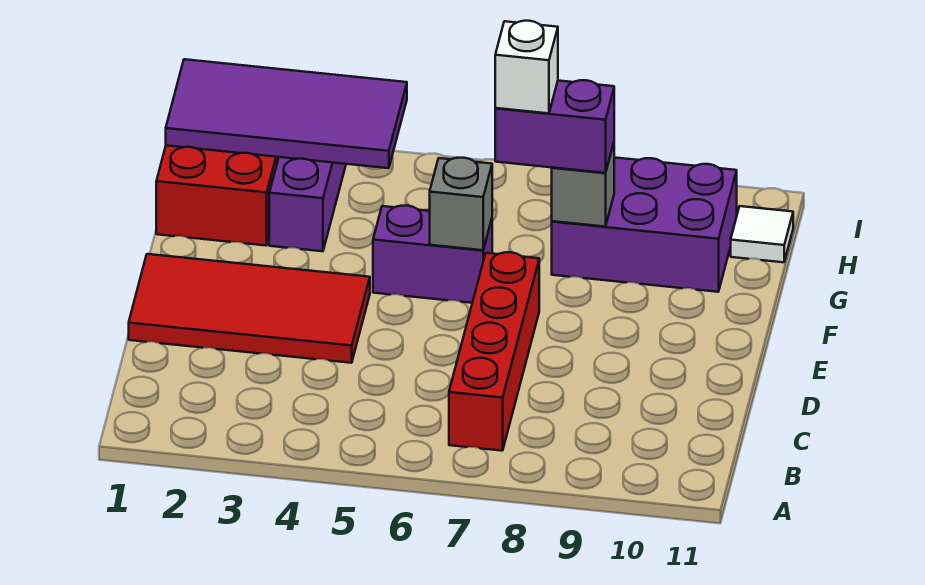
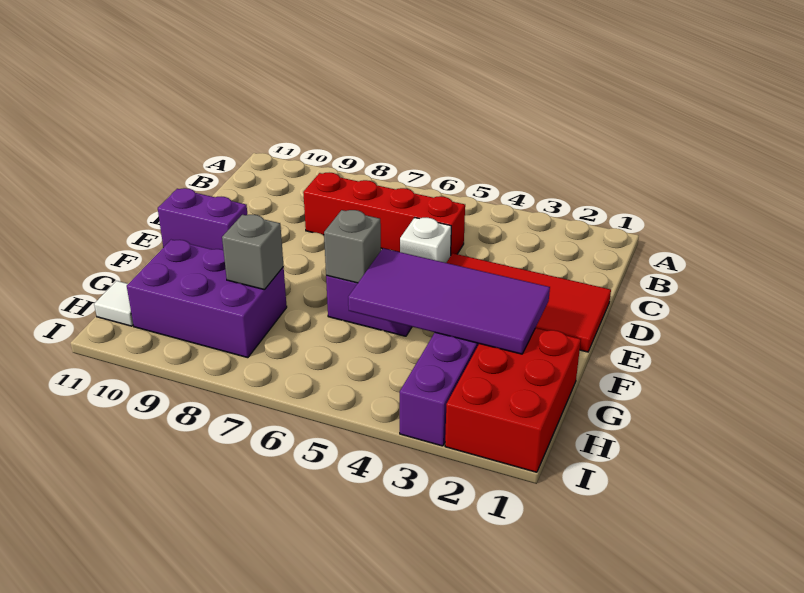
red brick B7:E7 level 1 -> red brick C5:C8 level 1
purple brick G7:G8 level 3 -> purple brick E10:E11 level 1
white brick G7 level 4 -> white brick D5 level 1
purple tile H1:I4 level 2 -> purple tile F2:G5 level 2

